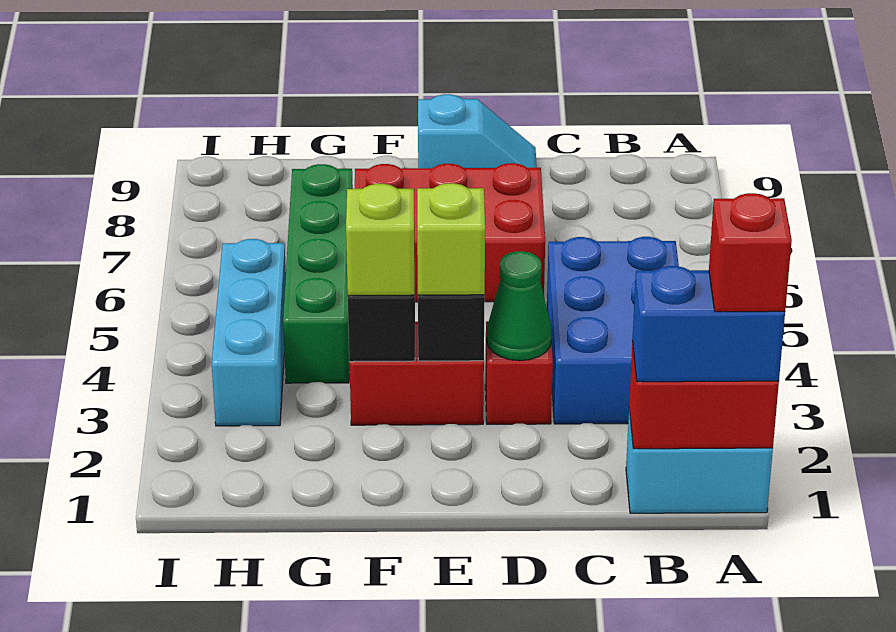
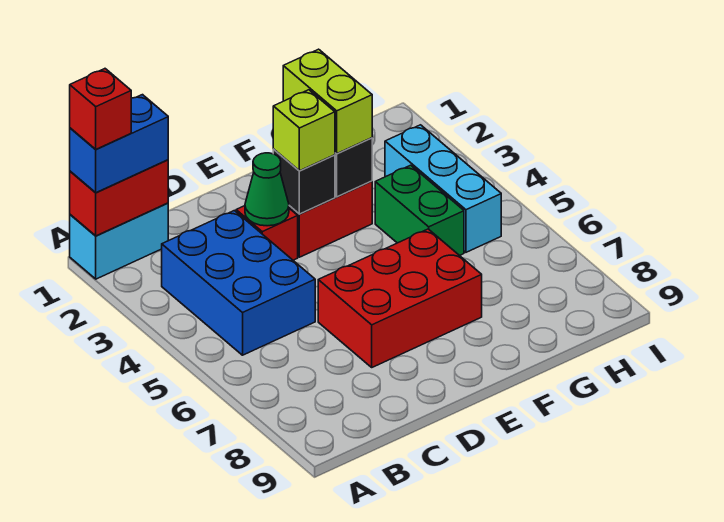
cyan slope D9:E9 level 1 top E -> none
lime brick F3 level 3 -> lime brick F2:F3 level 3
green brick G4:G7 level 1 -> green brick G4:G5 level 1

